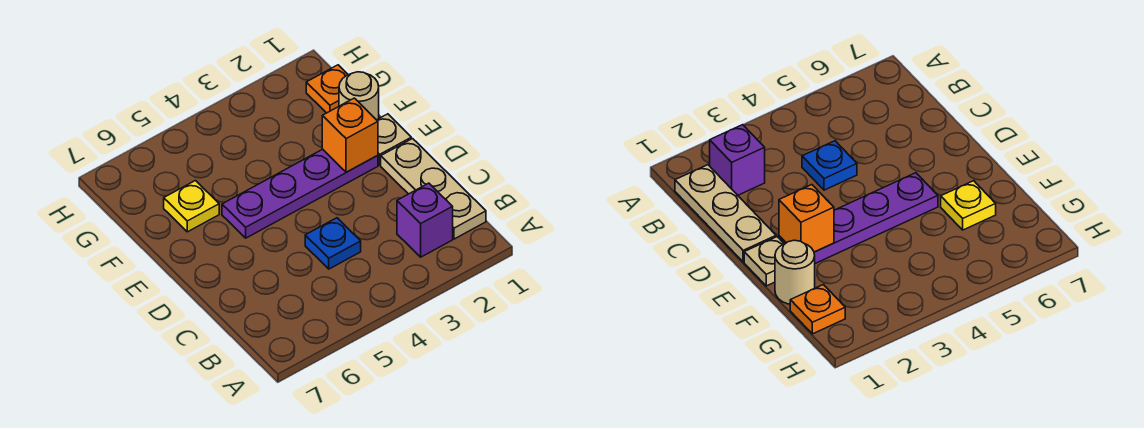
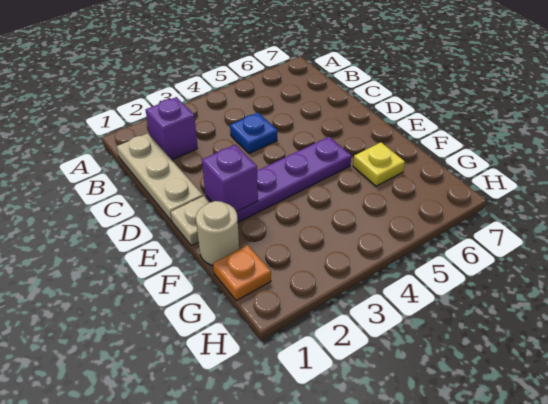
orange brick E2 level 2 -> purple brick E2 level 2

